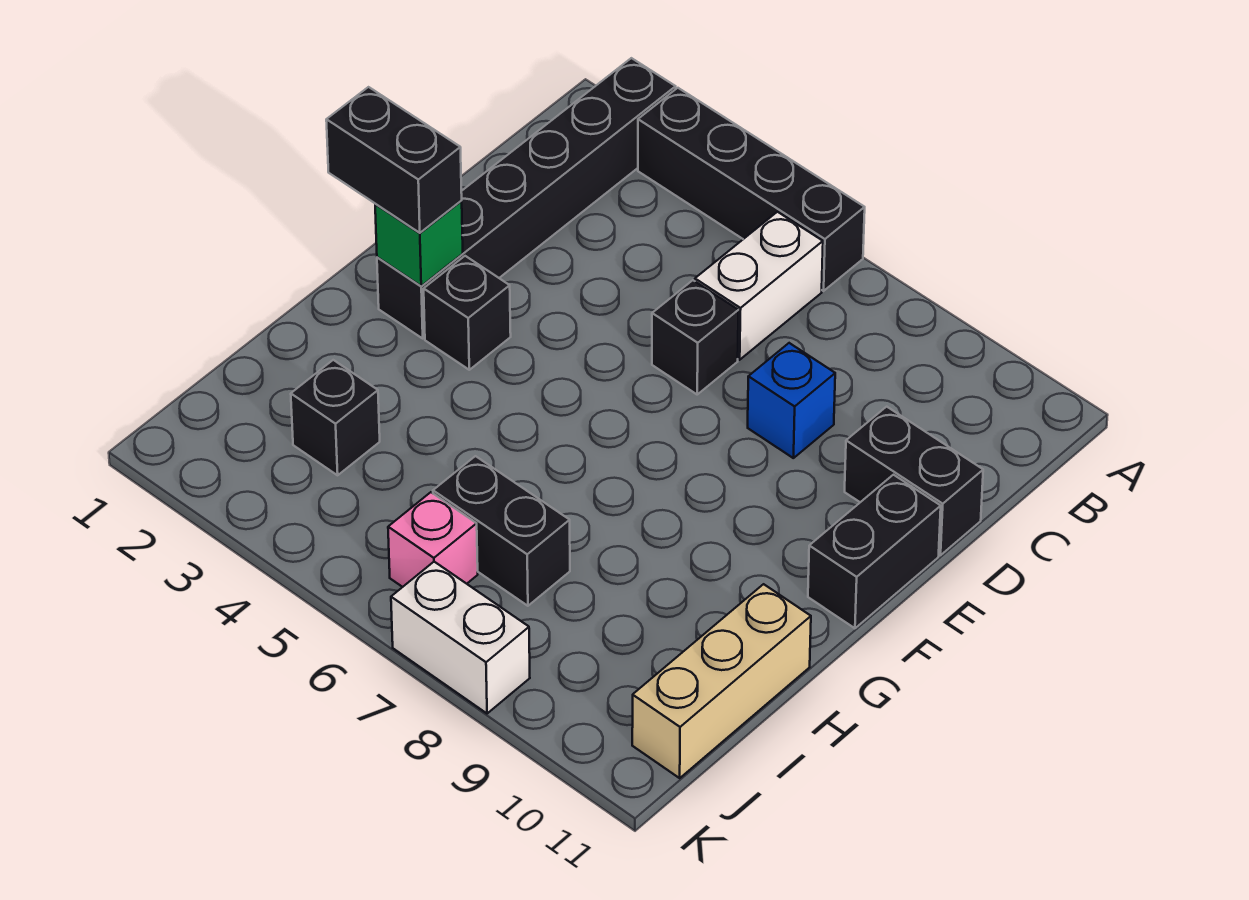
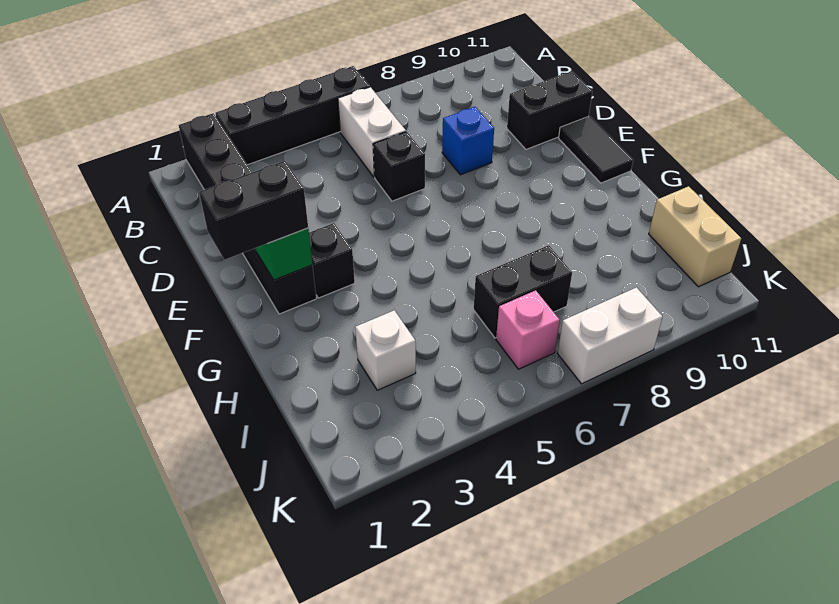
black brick E11:F11 level 1 -> black tile E11:F11 level 1
tan brick H11:J11 level 1 -> tan brick I11:J11 level 1
black brick I3 level 1 -> white brick I3 level 1

